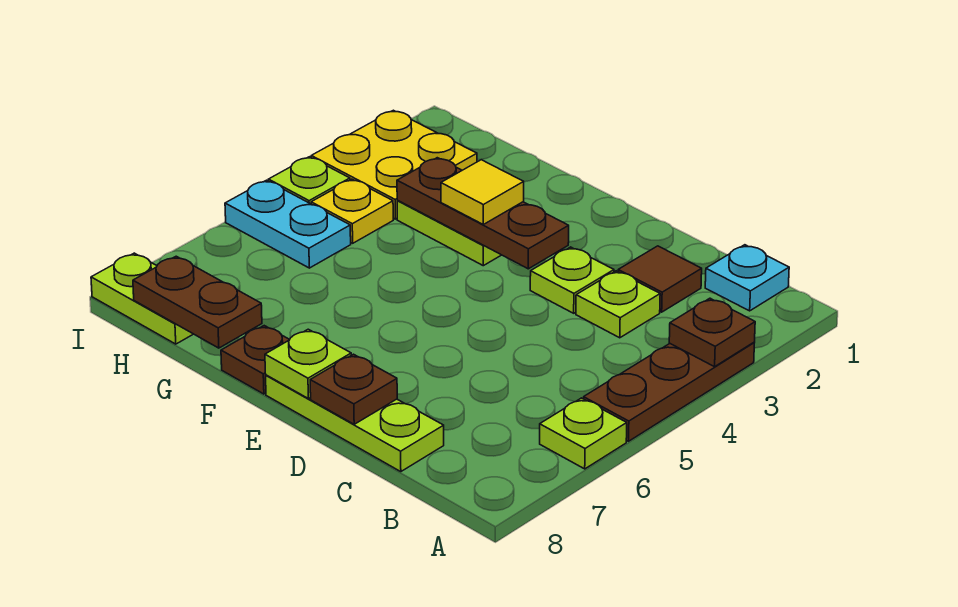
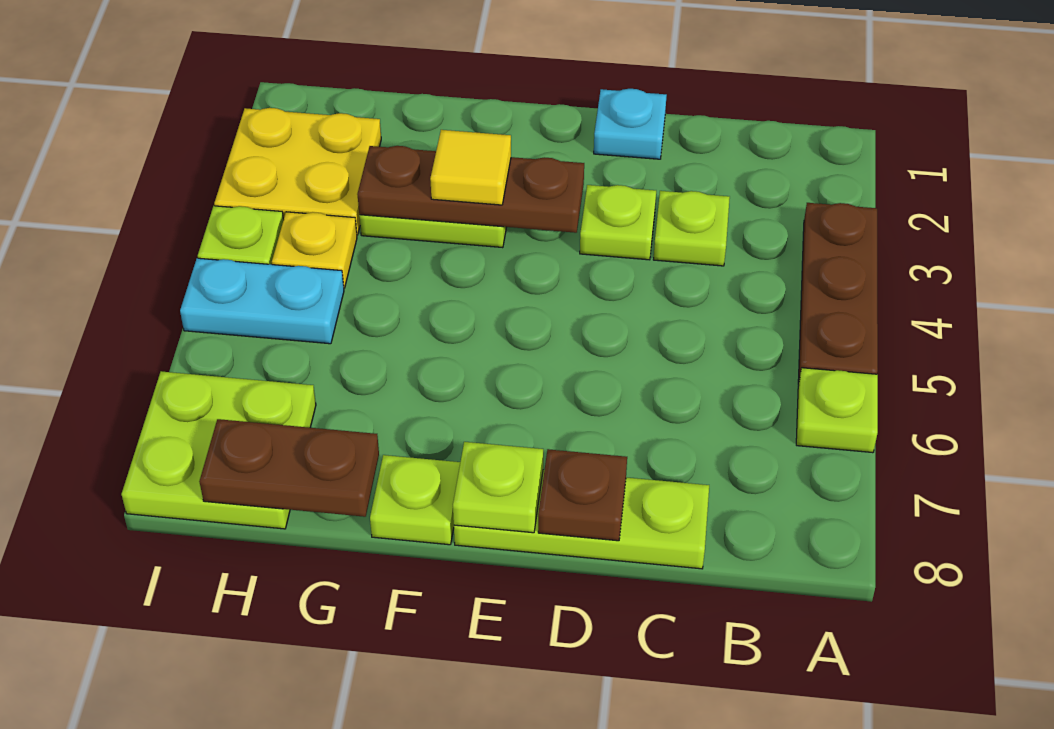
brown plate A3 level 2 -> none
cyan plate B1 level 1 -> cyan plate D1 level 1
brown tile C2 level 1 -> none
brown plate F8 level 1 -> lime plate F8 level 1
lime plate H8:I8 level 1 -> lime plate H7:I8 level 1

